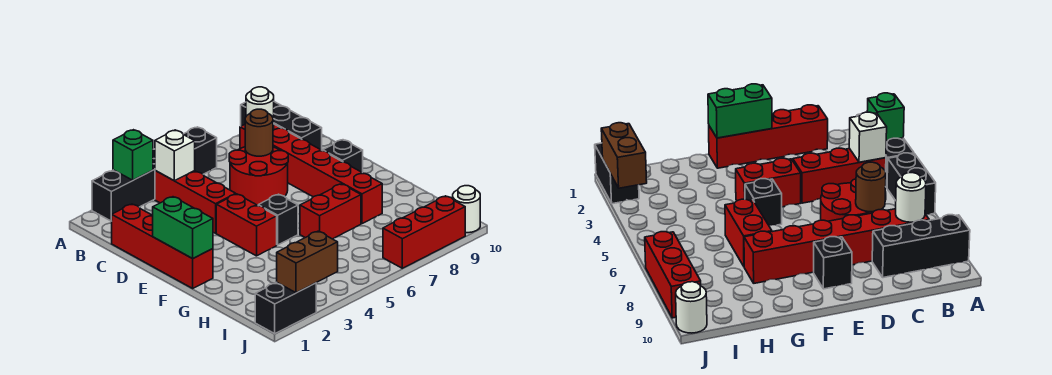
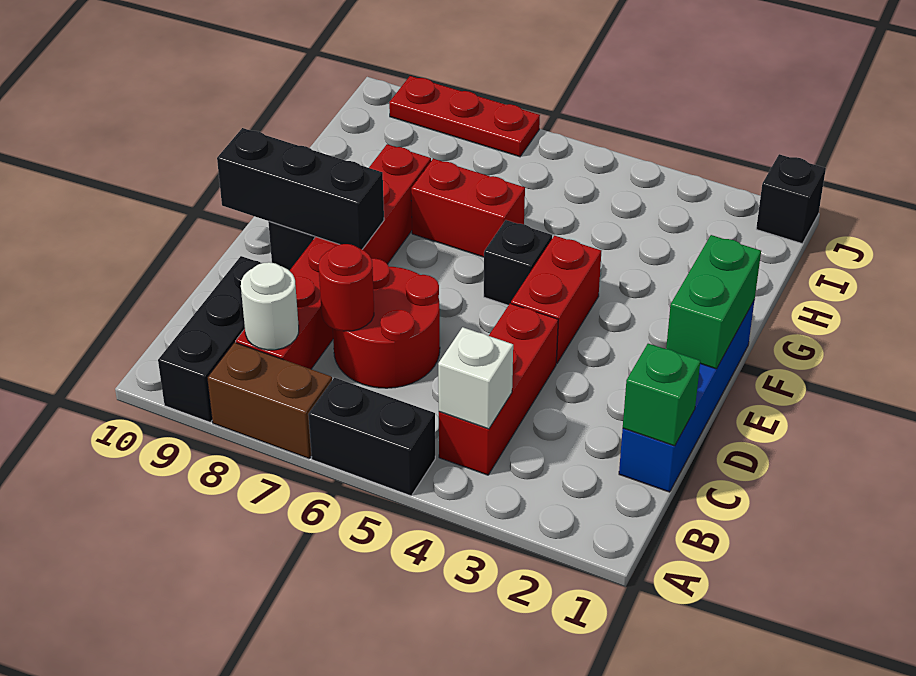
black brick A2:A4 level 1 -> black brick E8:E10 level 2
green brick A3 level 2 -> green brick C1 level 2
red brick C1:F1 level 1 -> blue brick C1:F1 level 1
brown round brick C7 level 2 -> red round brick C7 level 2
black brick J1:J2 level 1 -> black brick J1 level 1
brown brick J2:J3 level 2 -> brown brick A7:A8 level 1
red brick J7:J9 level 1 -> red plate J7:J9 level 1
white round brick J10 level 1 -> none

